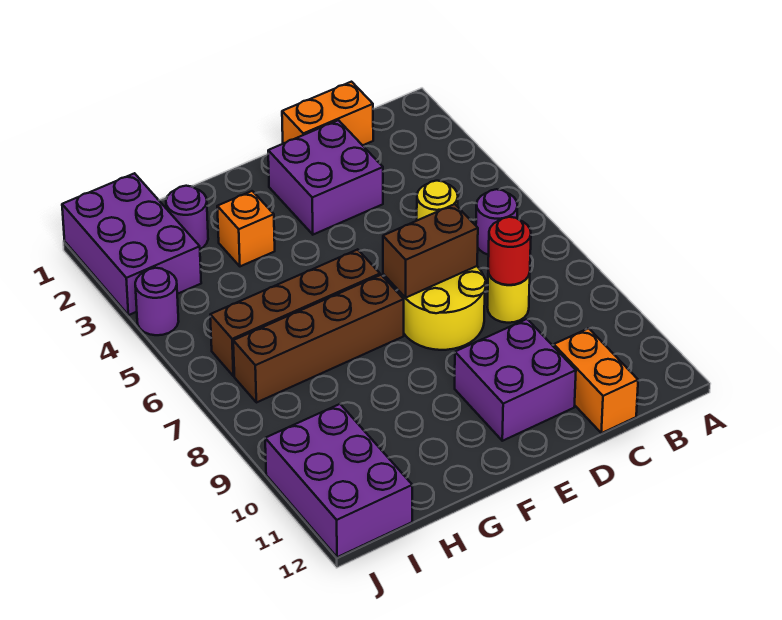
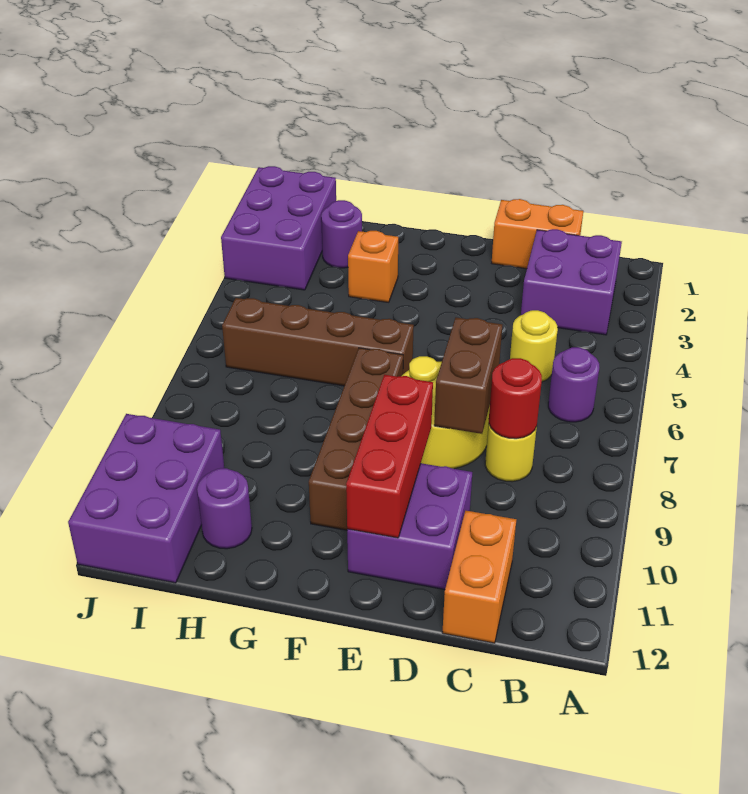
purple brick D2:E3 level 1 -> purple brick B2:C3 level 1
brown brick D7:E7 level 2 -> brown brick D7:D8 level 2
none -> red brick E9:E11 level 2
brown brick F7:I7 level 1 -> brown brick F7:F10 level 1
purple round brick J4 level 1 -> purple round brick H11 level 1

